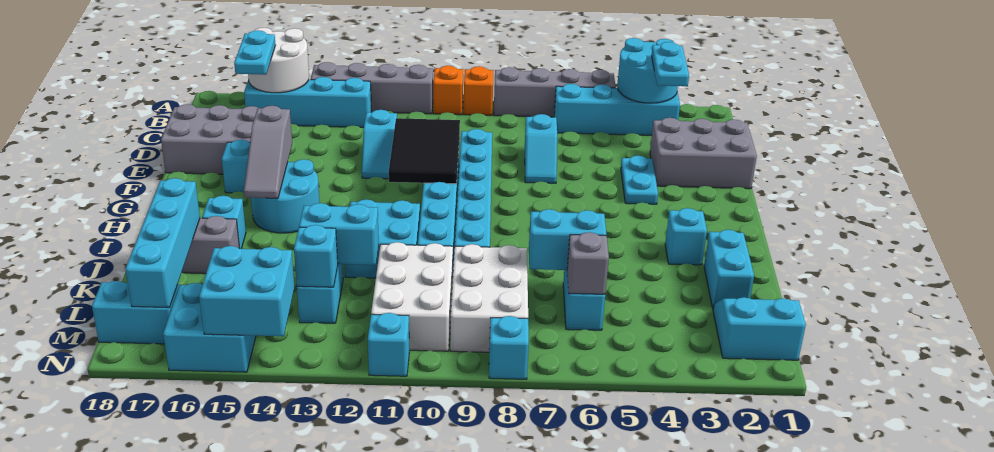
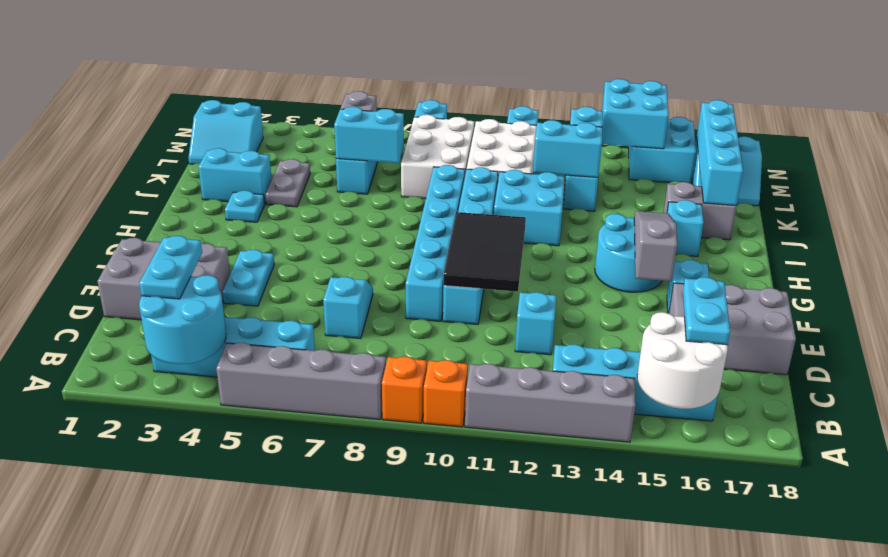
cyan brick I3 level 1 -> cyan plate I3 level 1
cyan brick J2:K2 level 1 -> cyan brick J2:J3 level 1
none -> grey plate J4:K4 level 1

